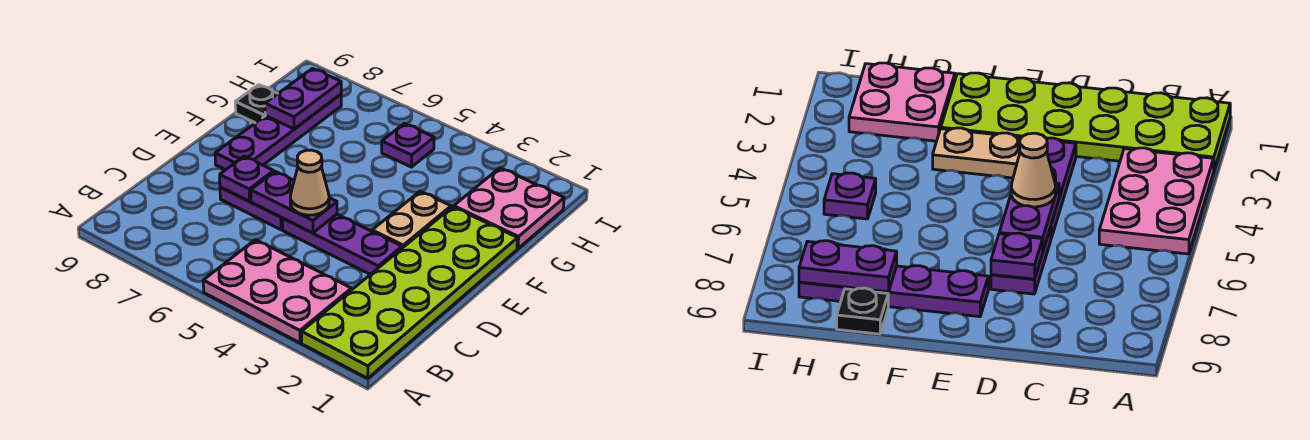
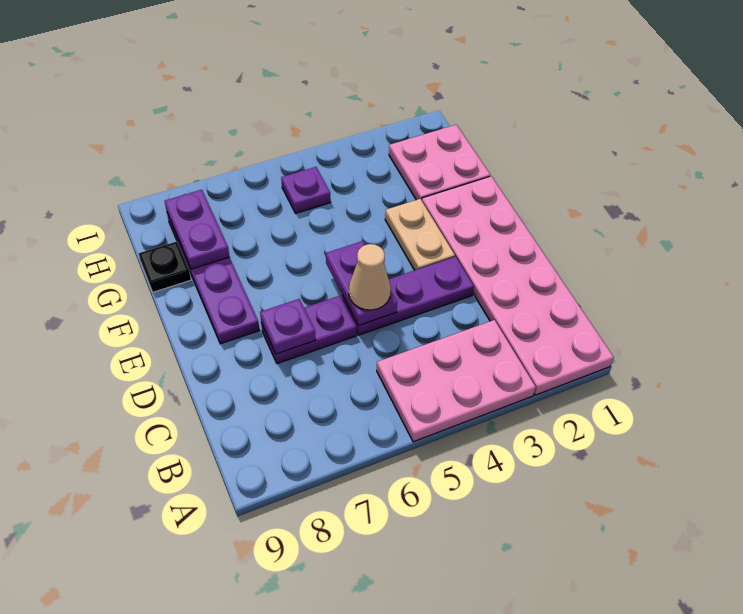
lime plate A1:F2 level 1 -> pink plate A1:F2 level 1
purple plate D5:D6 level 2 -> purple plate D5:E5 level 2

